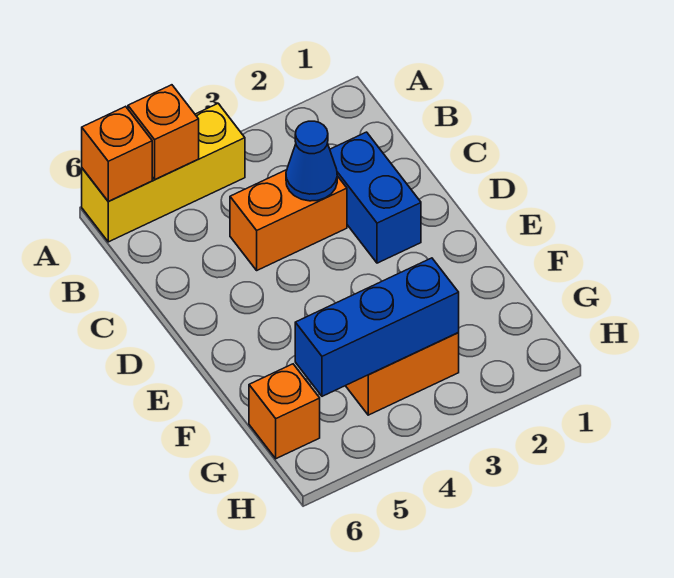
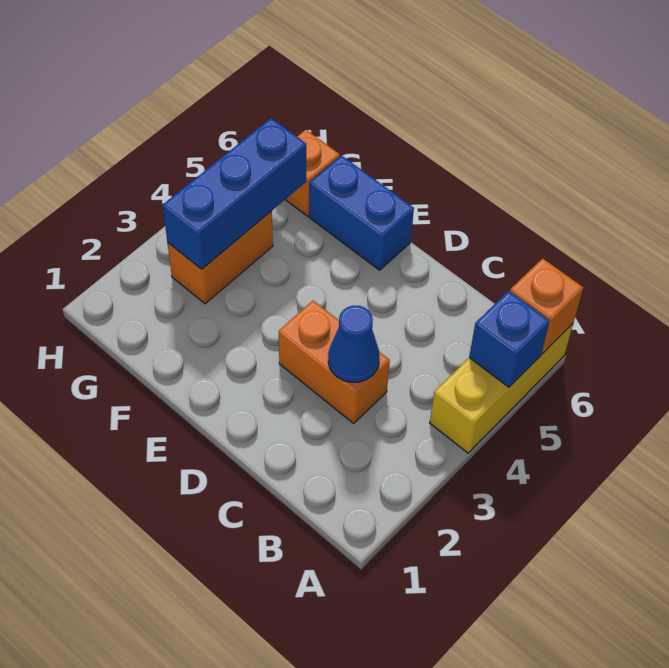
orange brick A5 level 2 -> blue brick A5 level 2
blue brick C2:D2 level 1 -> blue brick E6:F6 level 1
orange brick C3:C4 level 1 -> orange brick C3:D3 level 1

